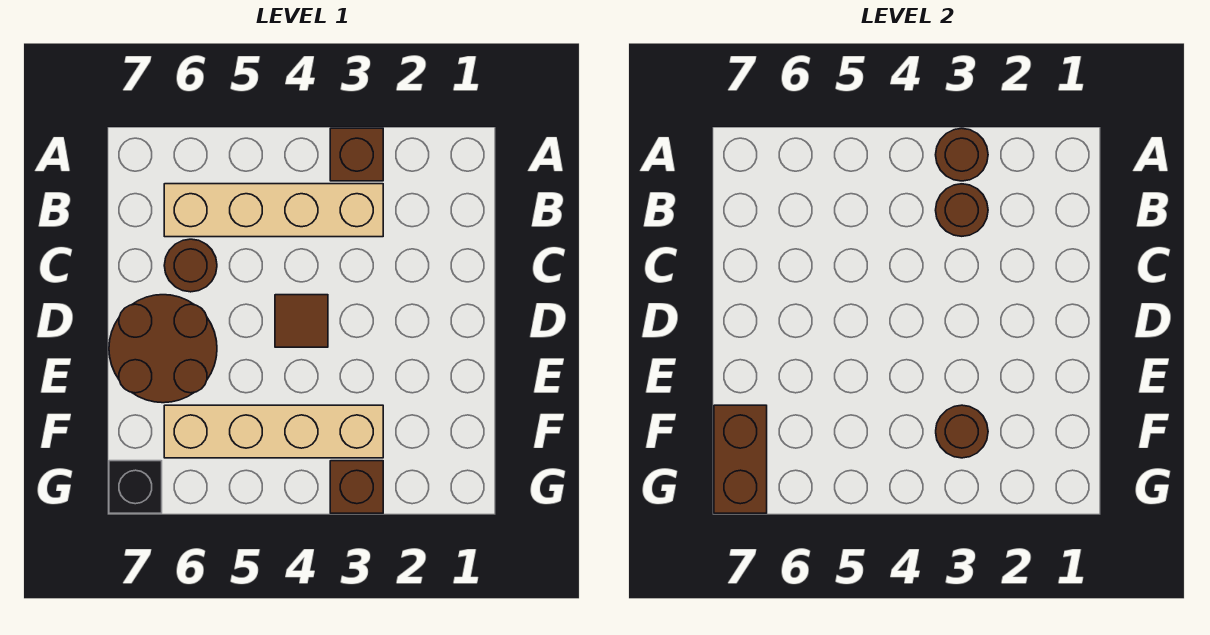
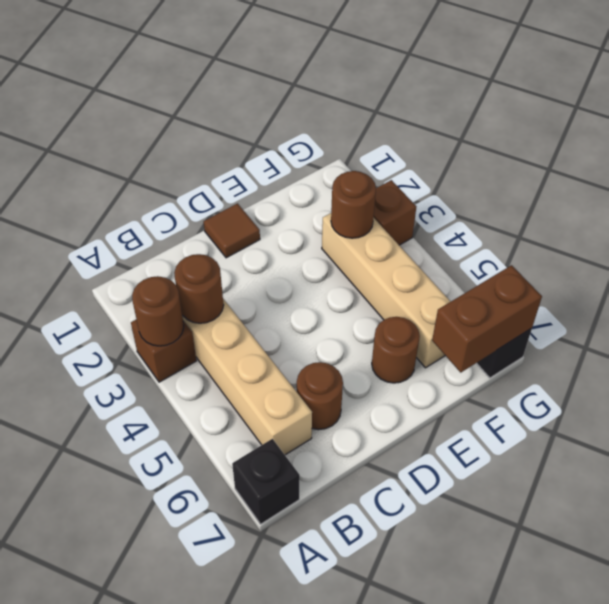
none -> black brick A7 level 1
brown tile D4 level 1 -> brown tile D1 level 1
brown round brick D6:E7 level 1 -> brown round brick E6 level 1

